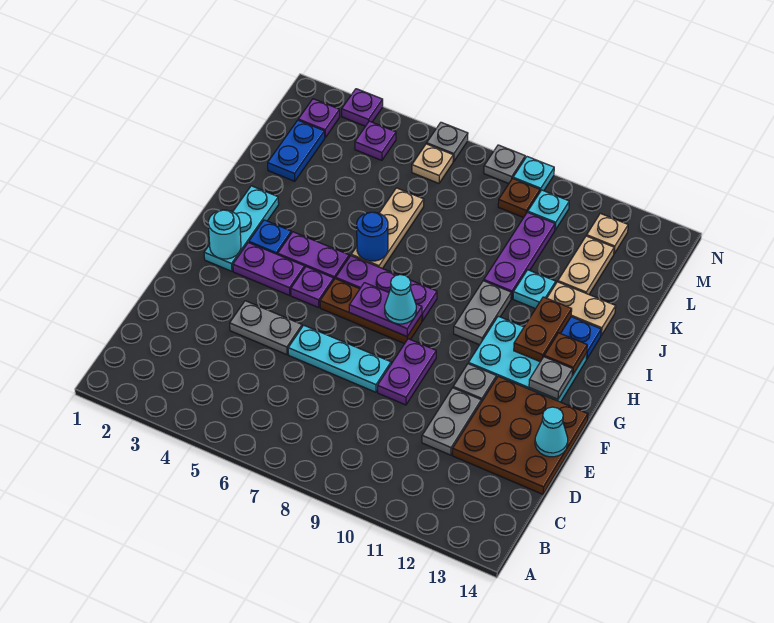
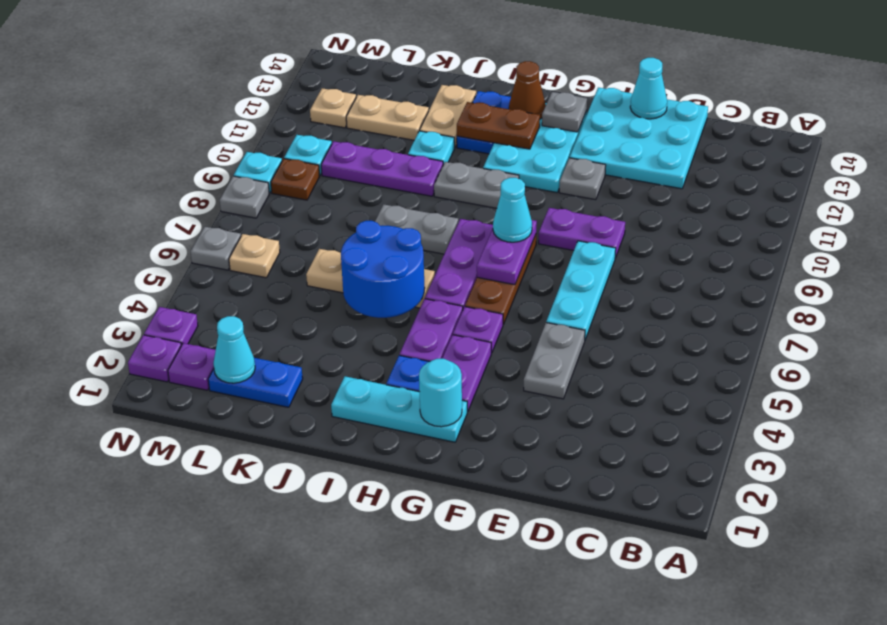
grey plate D11:E11 level 1 -> grey plate I8:J8 level 1
brown plate D12:F14 level 1 -> cyan plate D12:F14 level 1
brown plate H13 level 2 -> brown cone H13 level 2
blue round brick I6 level 2 -> blue round brick I5:J6 level 2
none -> cyan cone L2 level 2
purple plate M4 level 1 -> purple plate N2 level 1

